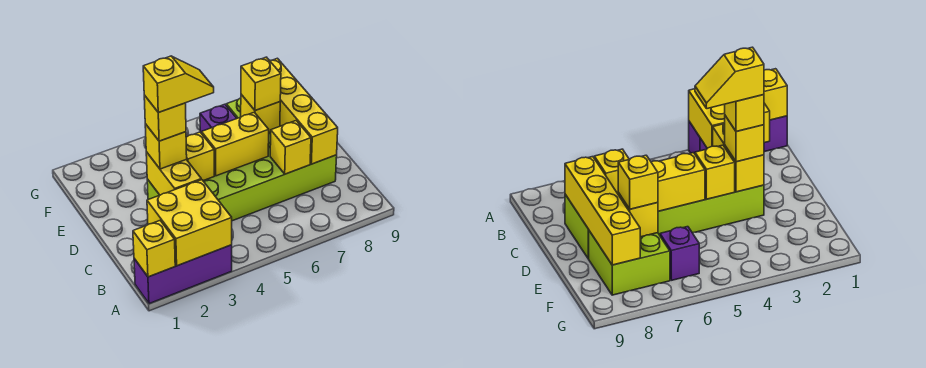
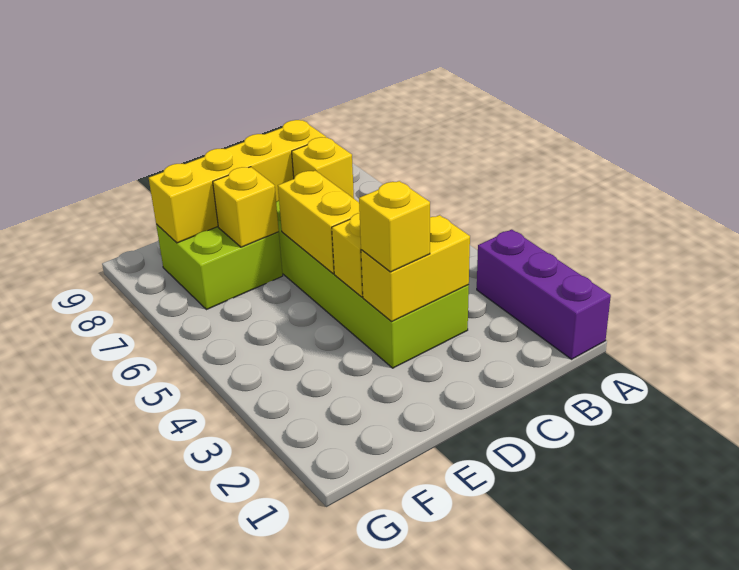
yellow brick A1 level 2 -> none
yellow brick A2:B3 level 2 -> none
yellow brick D3 level 4 -> none
yellow slope D3:D4 level 5 top 3 -> none
yellow brick E7 level 3 -> none
purple brick F6 level 1 -> none

